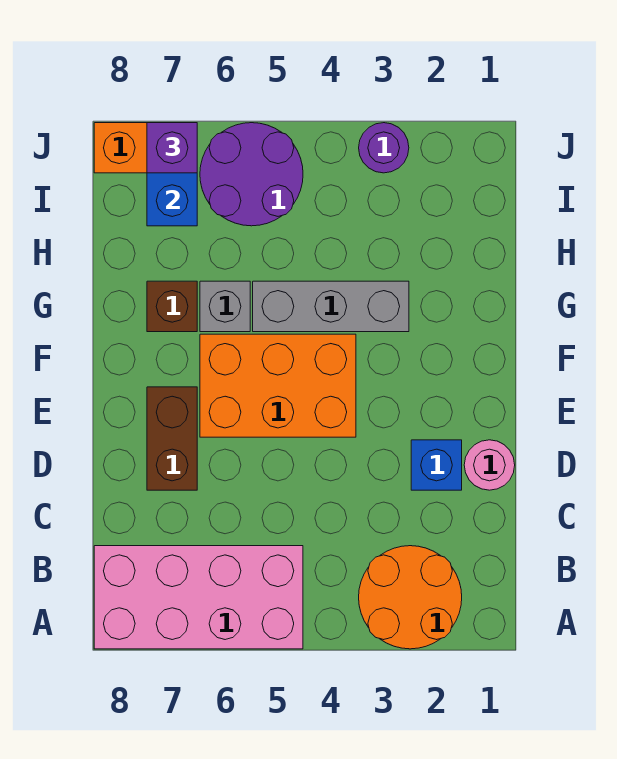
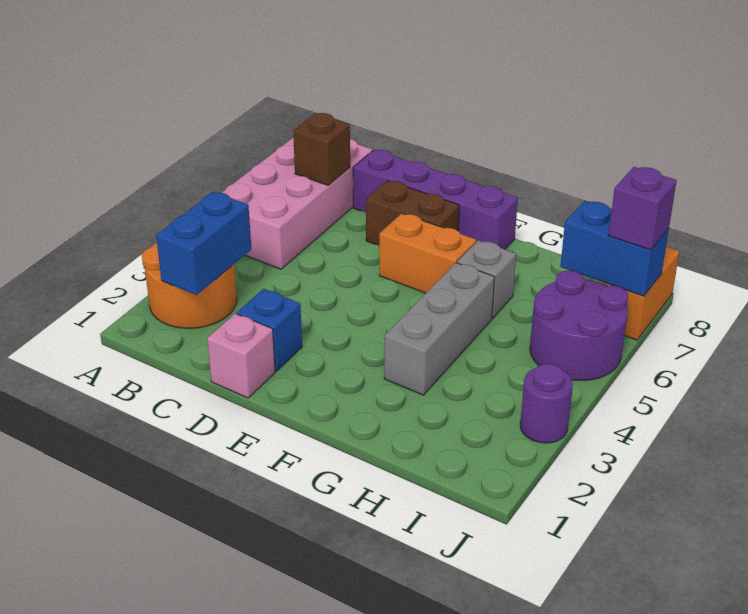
none -> blue brick B2:B3 level 2
none -> purple brick C8:F8 level 1
pink round brick D1 level 1 -> pink brick D1 level 1
orange brick E4:F6 level 1 -> orange brick E6:F6 level 1
brown brick G7 level 1 -> brown brick B7 level 2

